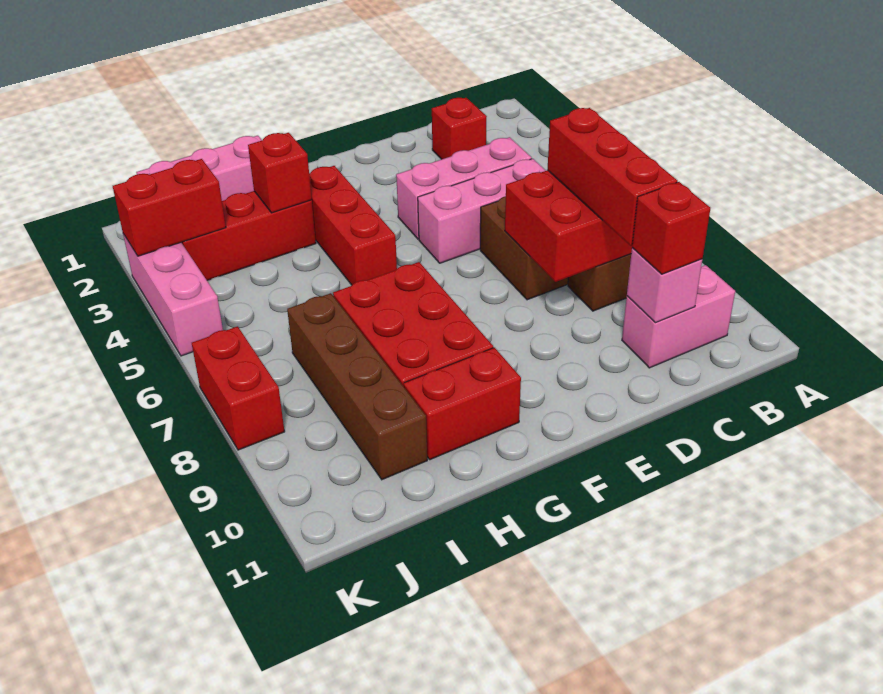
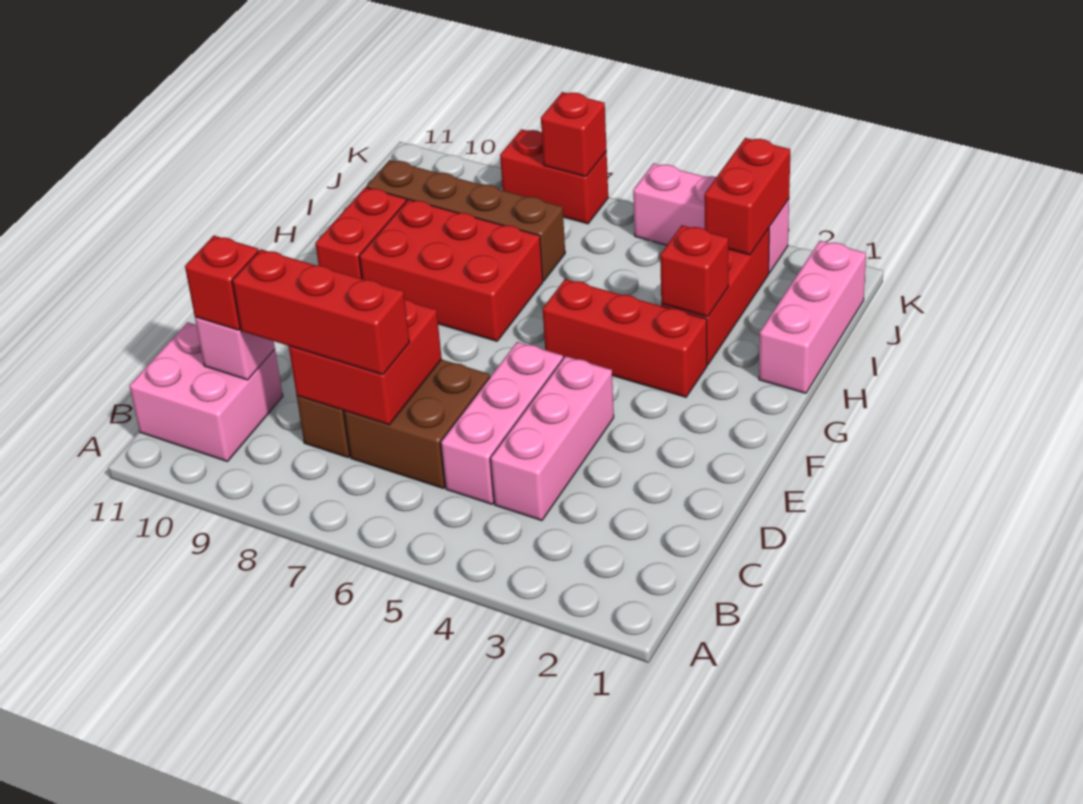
pink brick B10:C10 level 1 -> pink brick B10:C11 level 1
red brick C2 level 1 -> red brick K7 level 2

